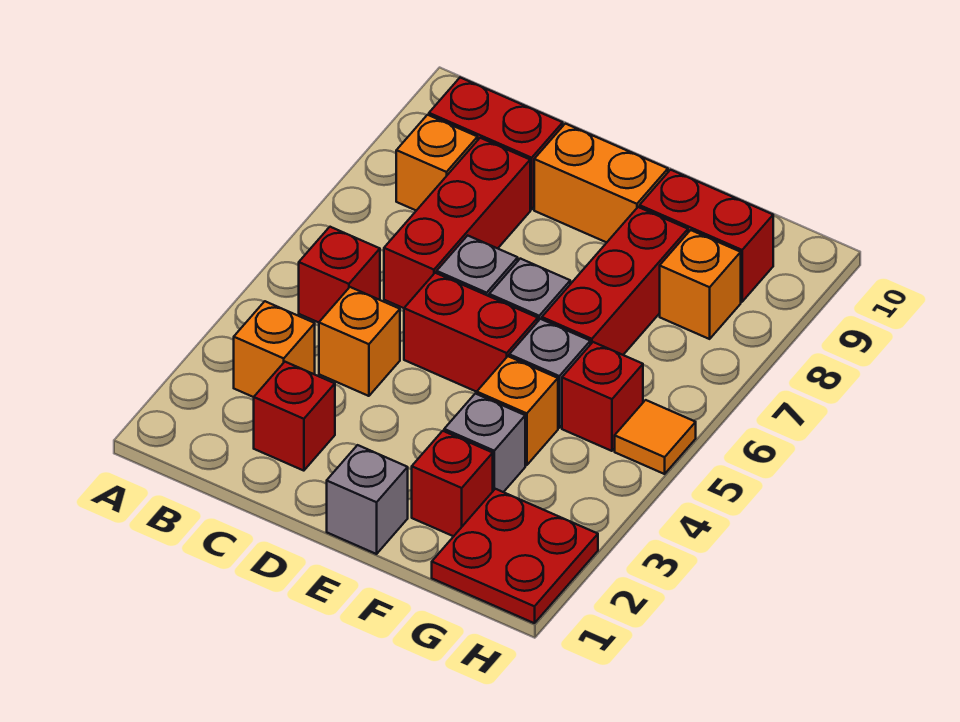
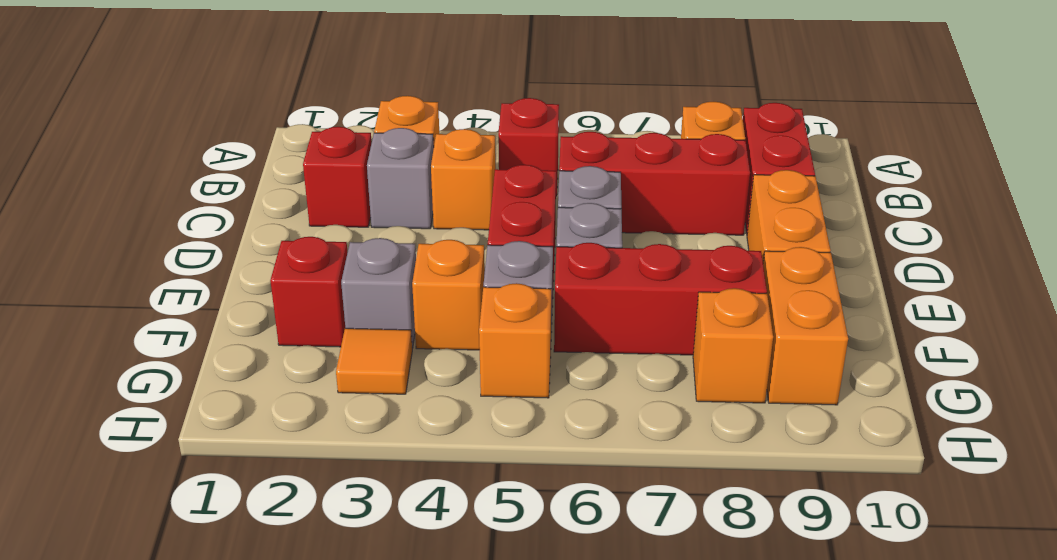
grey brick E1 level 1 -> grey brick C3 level 1
red brick F9:G9 level 1 -> orange brick F9:G9 level 1
red plate G1:H2 level 1 -> none
red brick G5 level 1 -> orange brick G5 level 1
orange tile H5 level 1 -> orange tile G3 level 1

